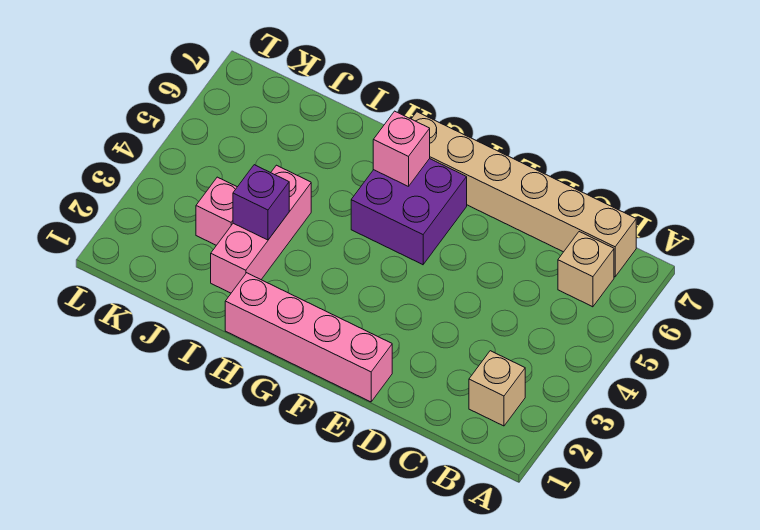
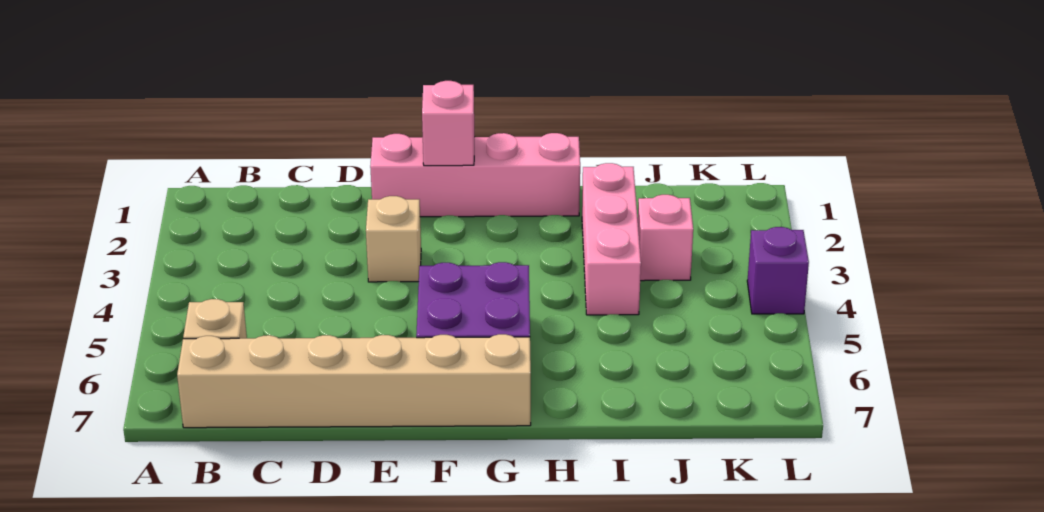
tan brick B2 level 1 -> tan brick E3 level 1
pink brick G6 level 2 -> pink brick F1 level 2
purple brick I3 level 2 -> purple brick L4 level 1

